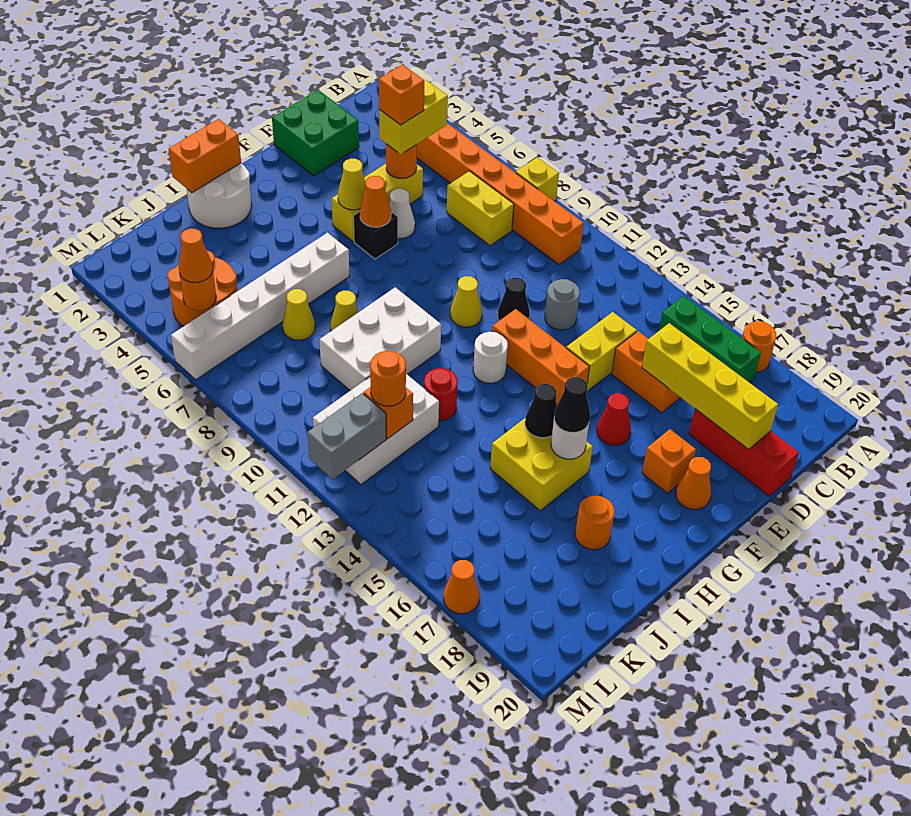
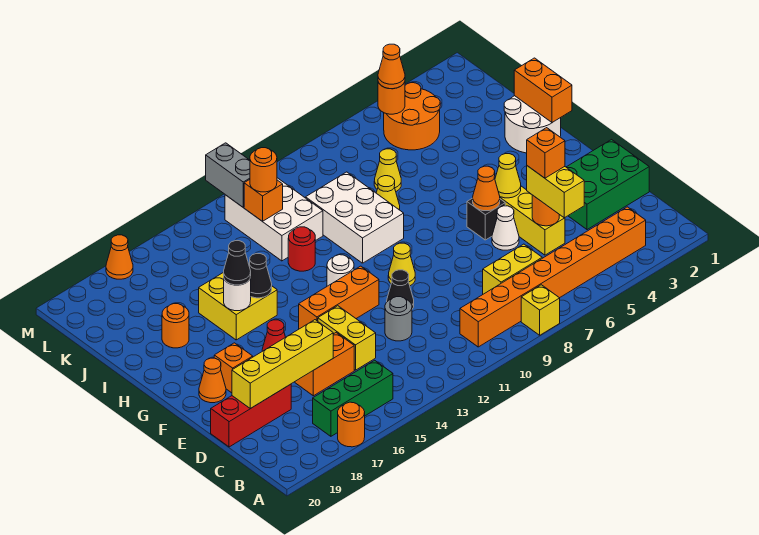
green brick D1:E2 level 1 -> green brick D1:E3 level 1
white brick H6:M6 level 1 -> none

